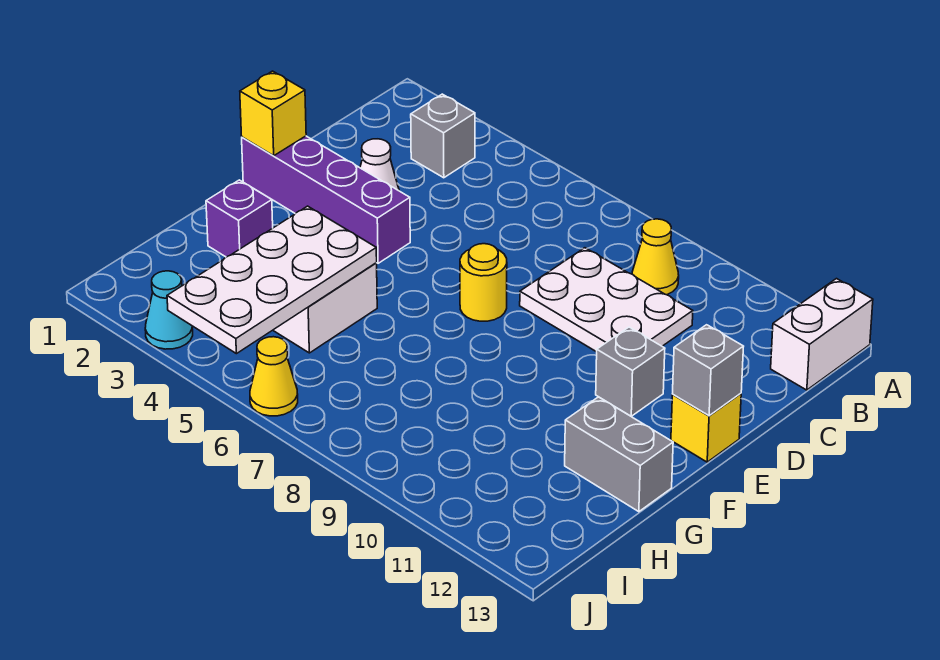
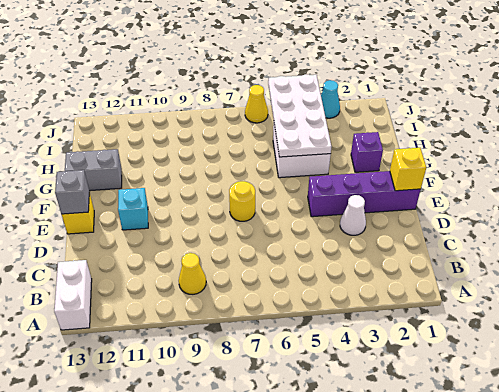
grey brick B3 level 1 -> none
white plate C8:D10 level 1 -> none
grey brick E11 level 1 -> cyan brick E11 level 1

